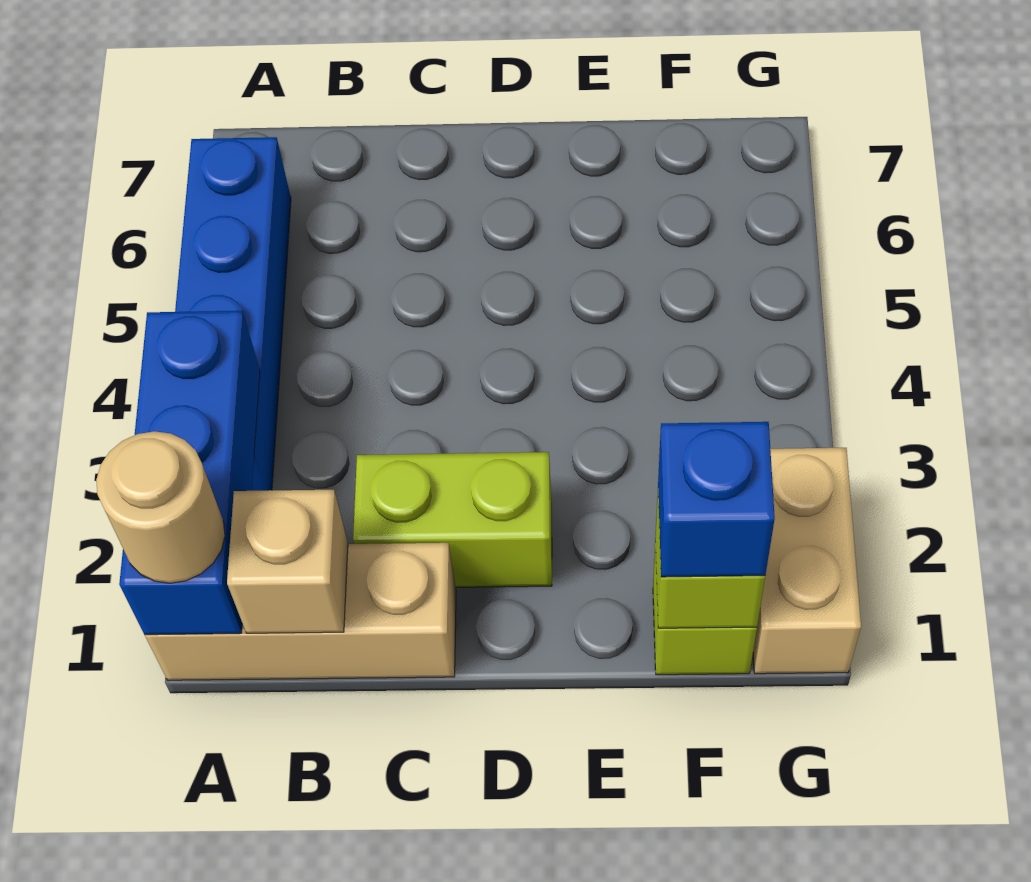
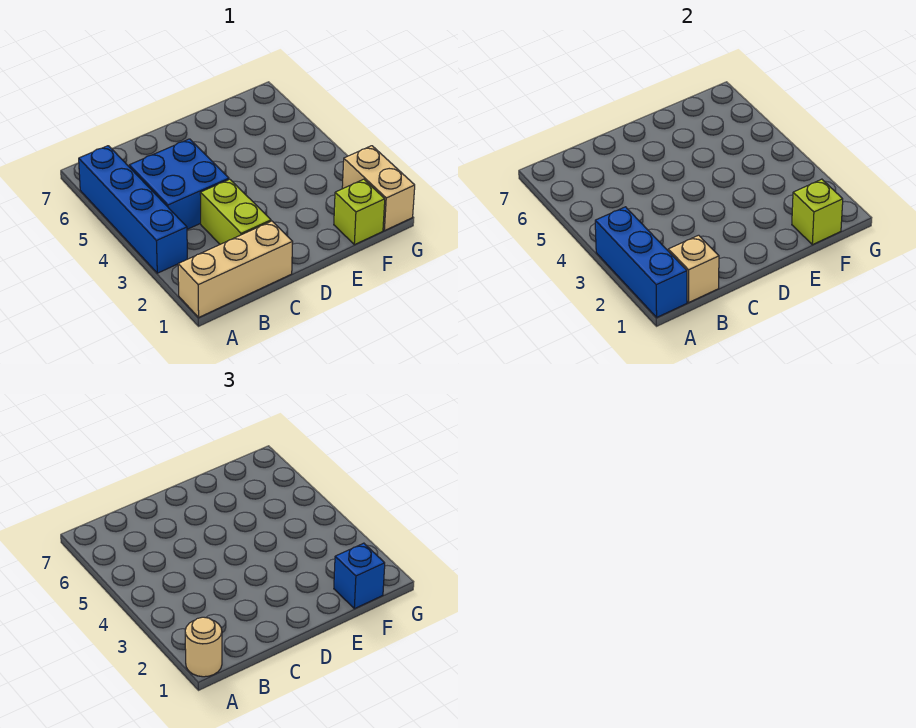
none -> blue brick B4:C5 level 1
lime brick C2:D2 level 1 -> lime brick C2:C3 level 1

